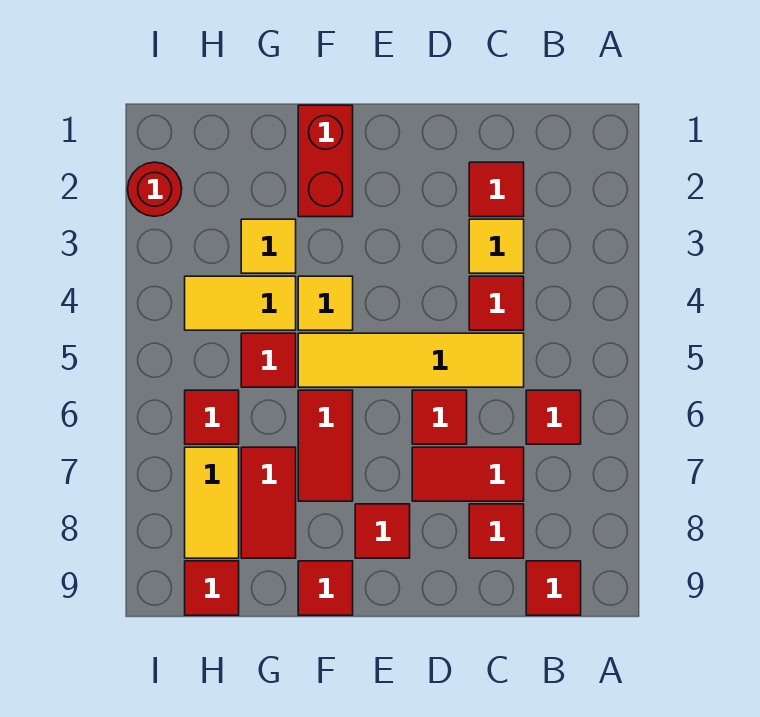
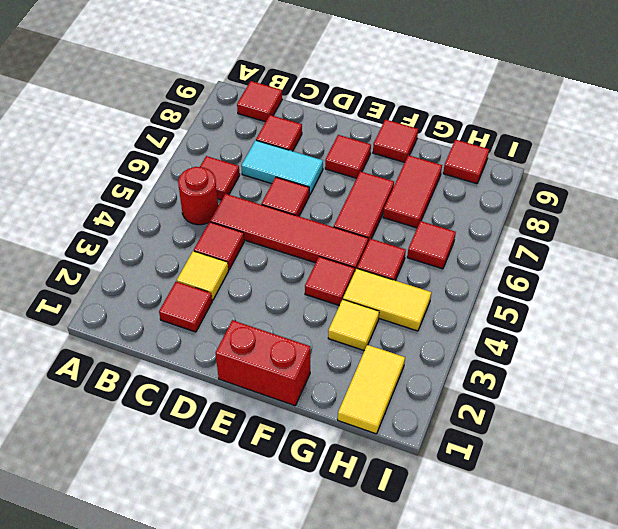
yellow tile C5:F5 level 1 -> red tile C5:F5 level 1
red tile C7:D7 level 1 -> cyan tile C7:D7 level 1
red brick F1:F2 level 1 -> red brick E1:F1 level 1
yellow tile F4 level 1 -> red tile F4 level 1
yellow tile H7:H8 level 1 -> yellow tile H1:H2 level 1
red round brick I2 level 1 -> red round brick B5 level 1

